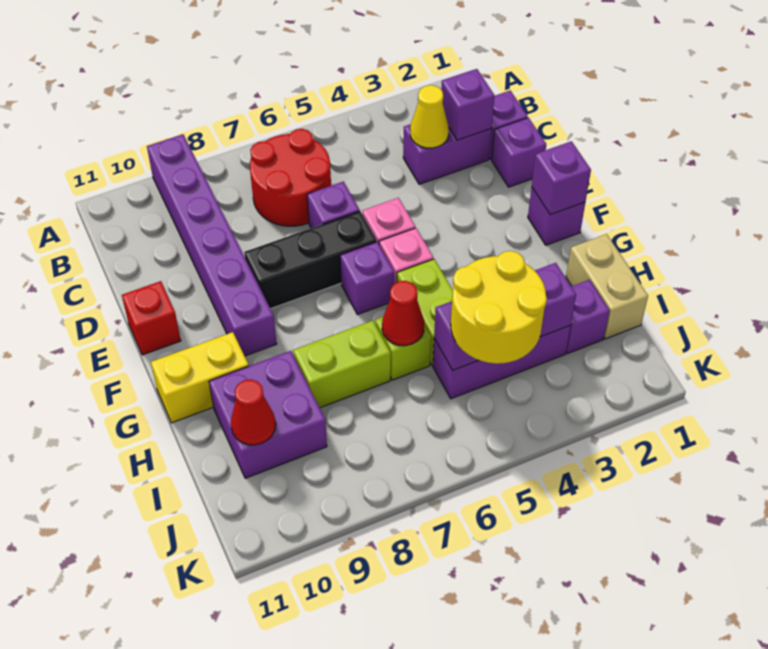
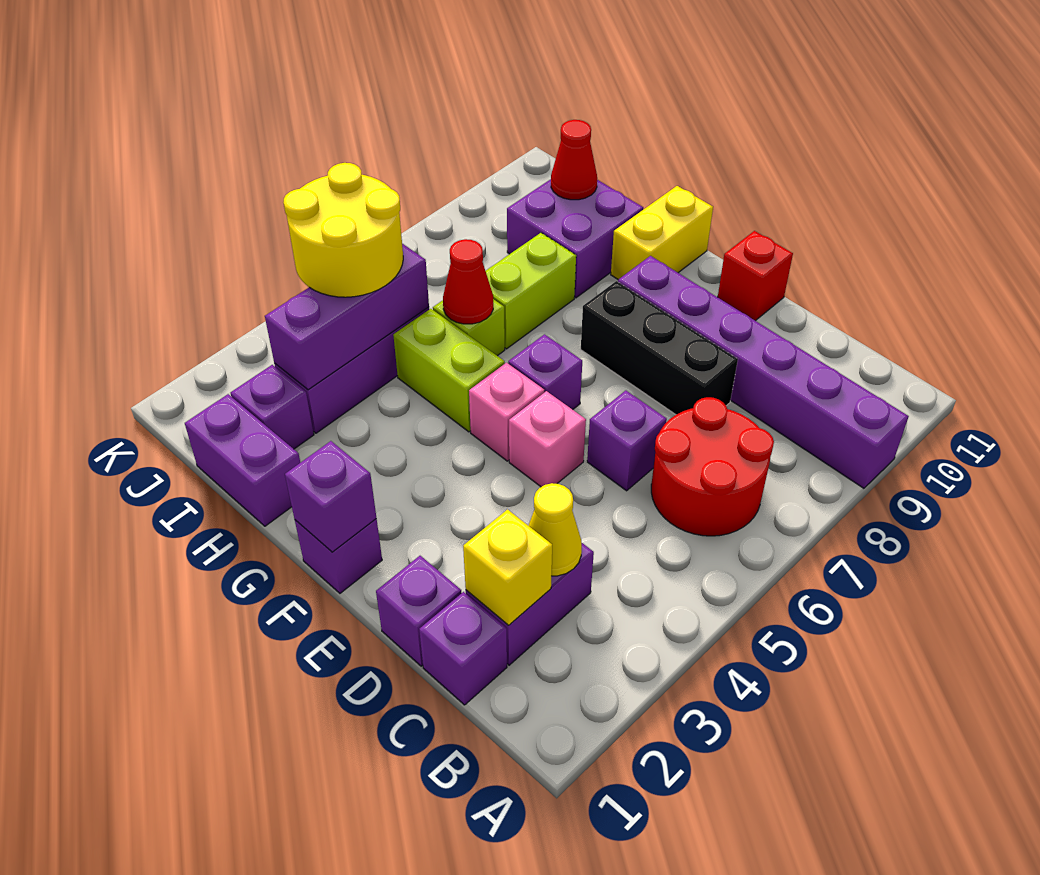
purple brick C2 level 2 -> yellow brick C2 level 2
black brick E6:E8 level 1 -> black brick D8:F8 level 1
tan brick H1:I1 level 1 -> purple brick H1:I1 level 1

